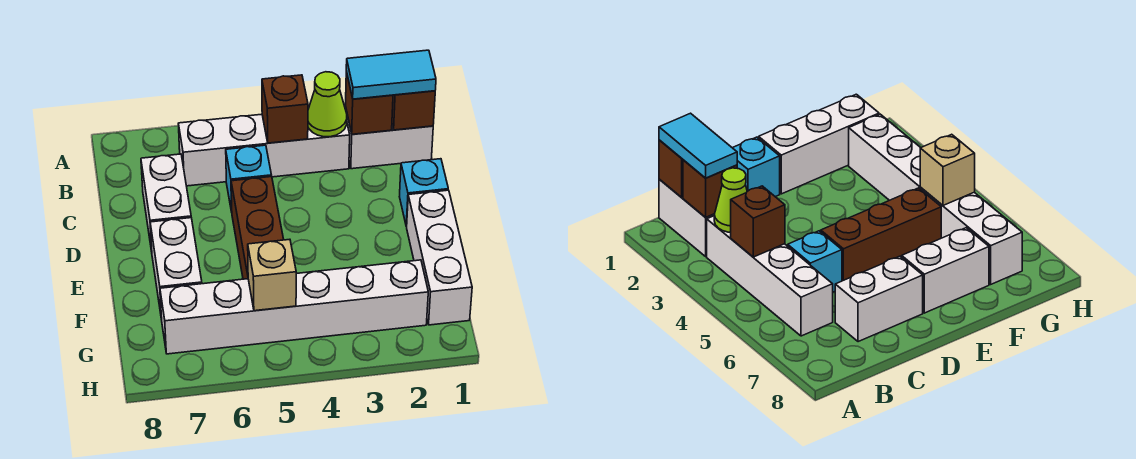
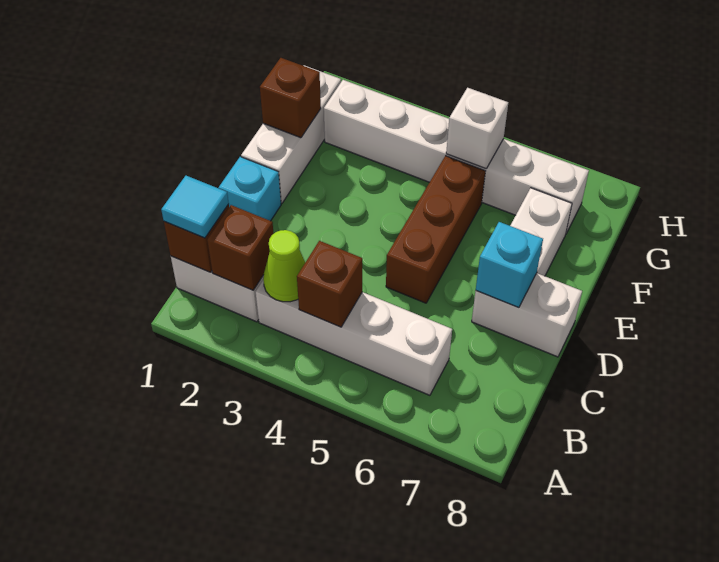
cyan tile B1:B2 level 3 -> cyan tile B1 level 3
cyan brick C5 level 1 -> cyan brick D7 level 2
white brick C7:D7 level 1 -> white brick D7:D8 level 1
none -> brown brick F1 level 2
tan brick G5 level 2 -> white brick G5 level 2

